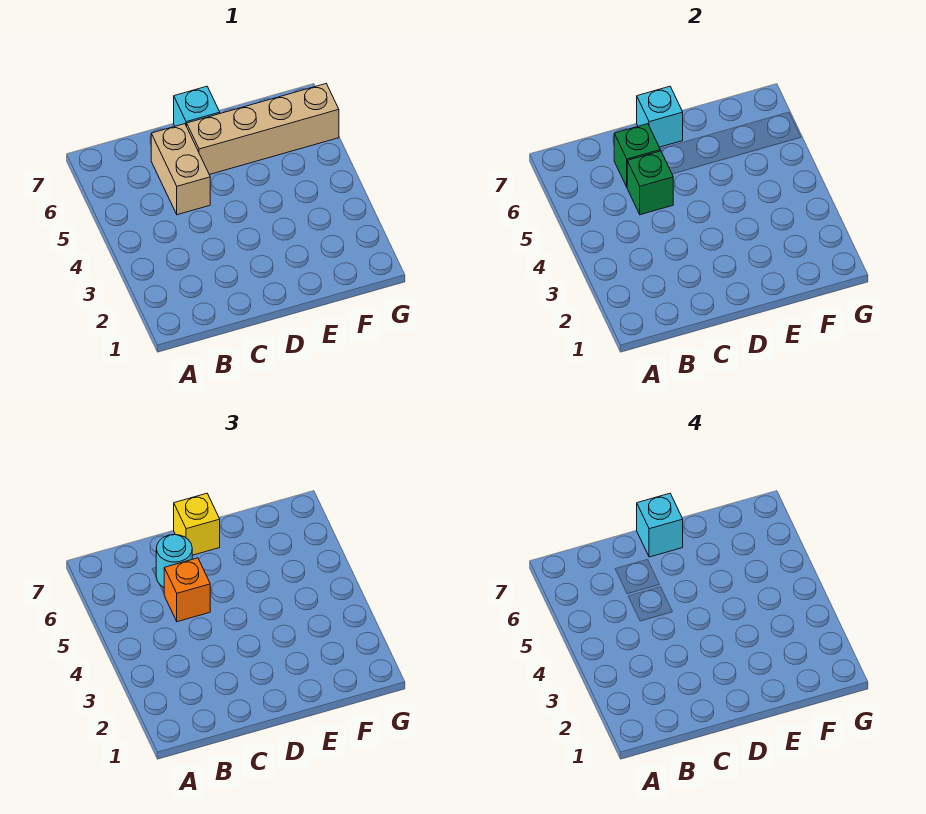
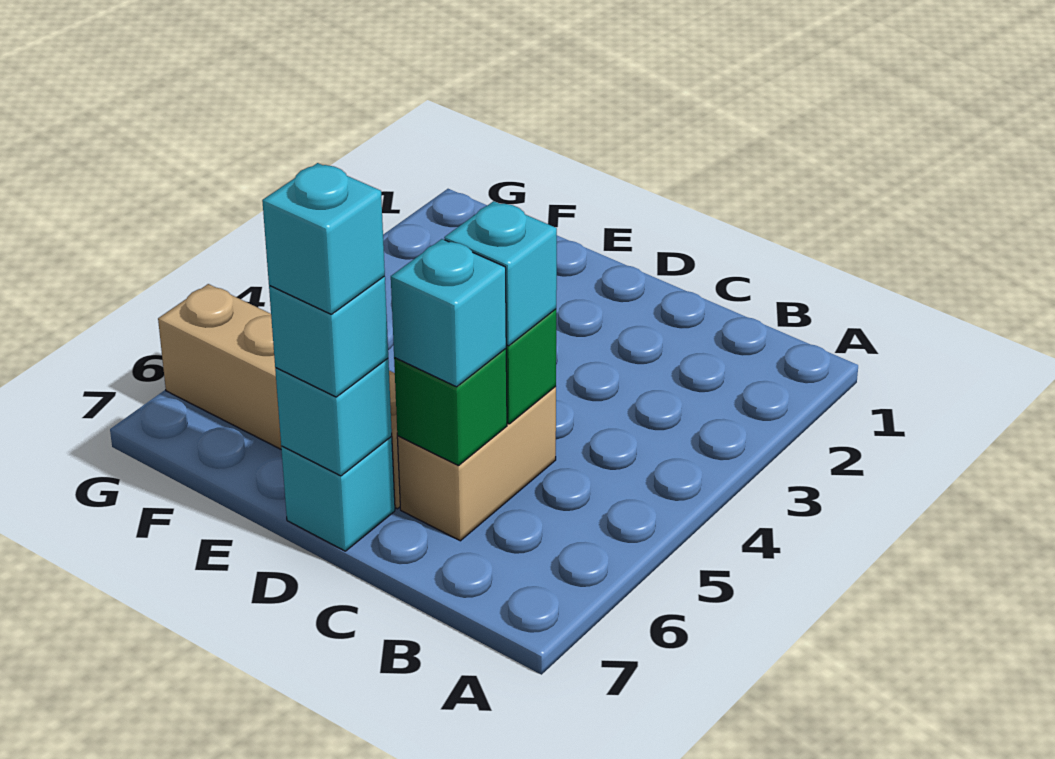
orange brick C5 level 3 -> cyan brick C5 level 3
cyan round brick C6 level 3 -> cyan brick C6 level 3
yellow brick D7 level 3 -> cyan brick D7 level 3

